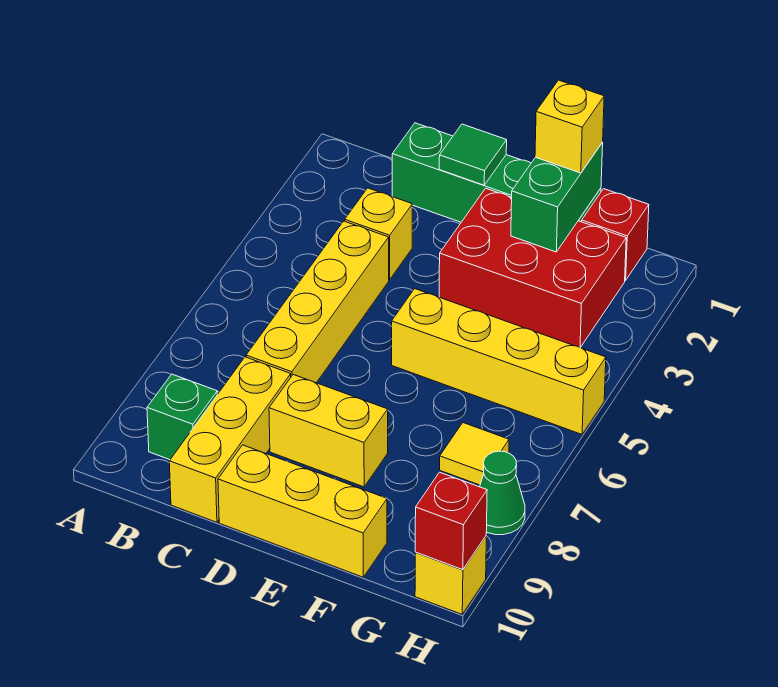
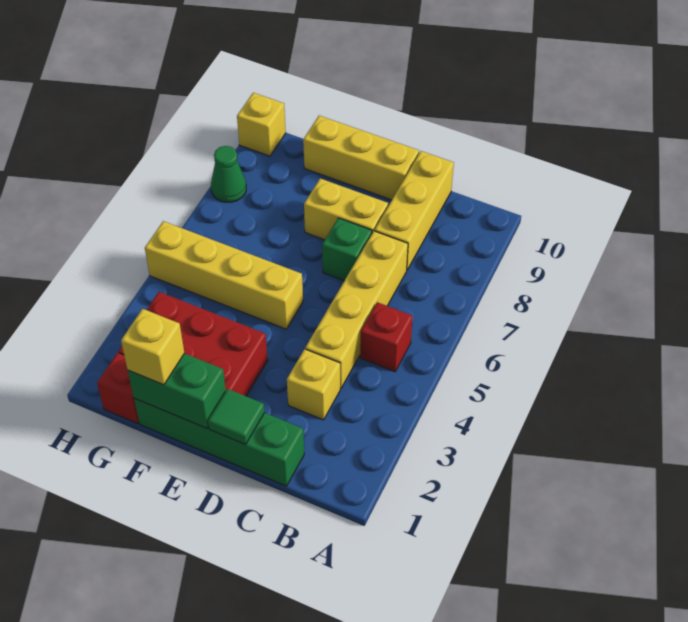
green brick B9 level 1 -> green brick D7 level 1
green brick F1:F2 level 2 -> green brick E1:F1 level 2
yellow tile G7 level 1 -> none
red brick H10 level 2 -> red brick B5 level 1

